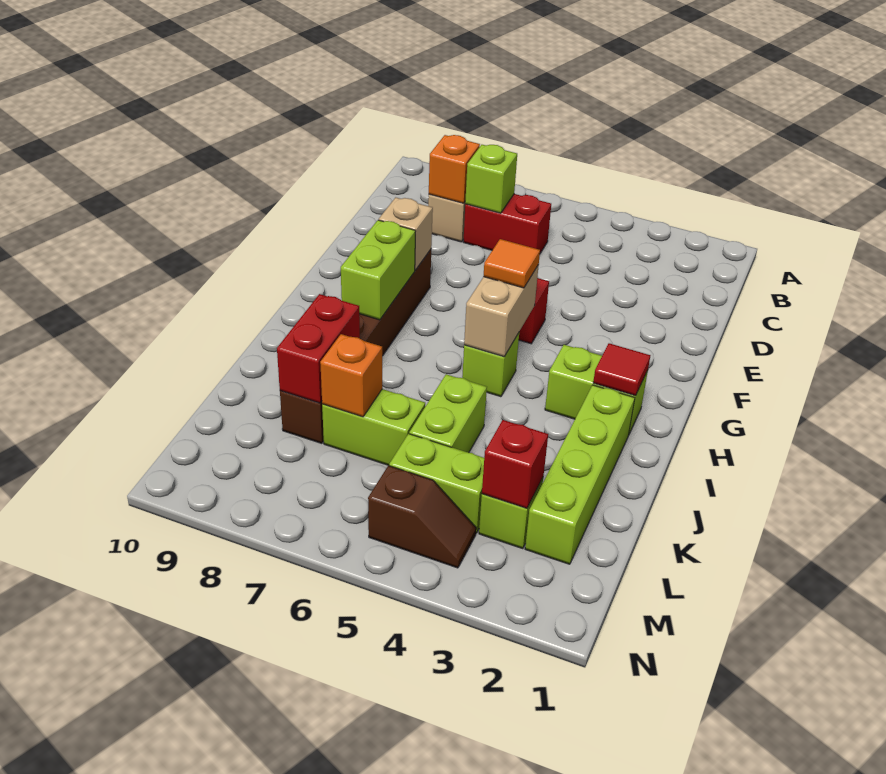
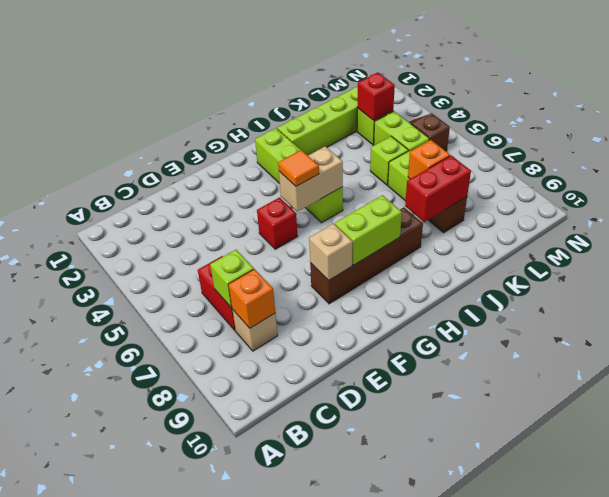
red tile H2 level 2 -> none
lime brick J5:K5 level 1 -> lime brick K5 level 1

